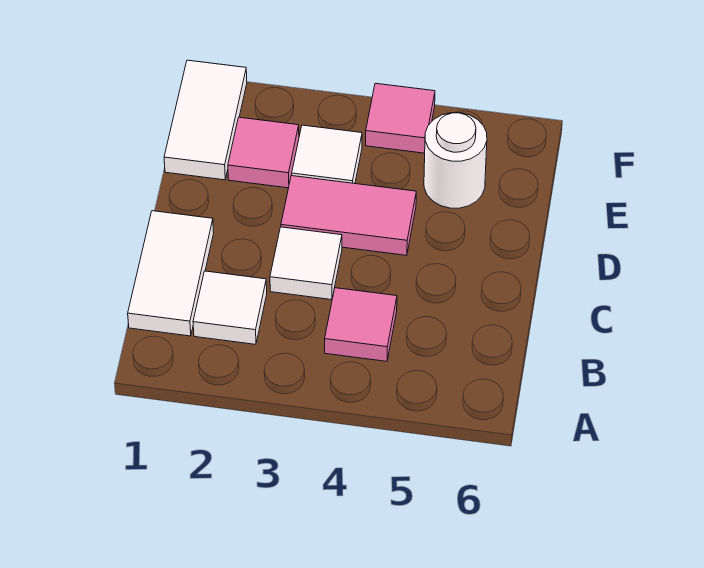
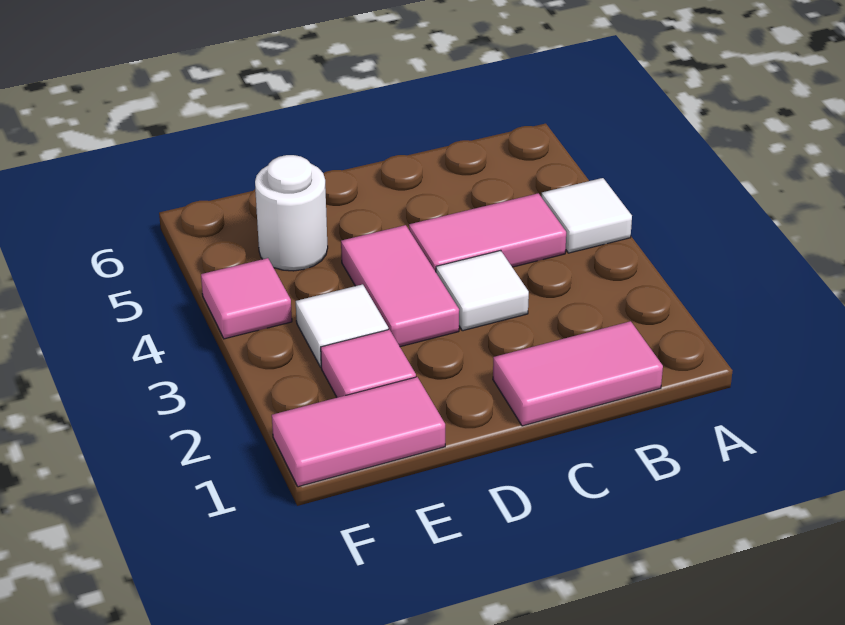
white tile B1:C1 level 1 -> pink tile B1:C1 level 1
white tile B2 level 1 -> white tile A4 level 1
pink tile B4 level 1 -> pink tile B4:C4 level 1
white tile E1:F1 level 1 -> pink tile E1:F1 level 1

